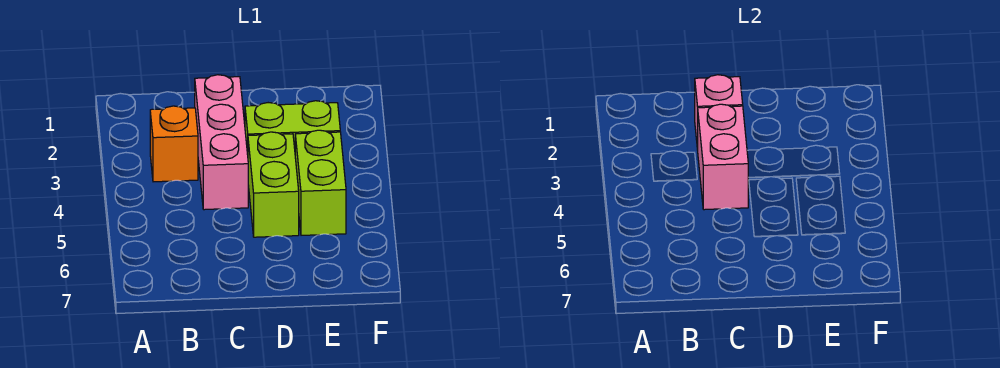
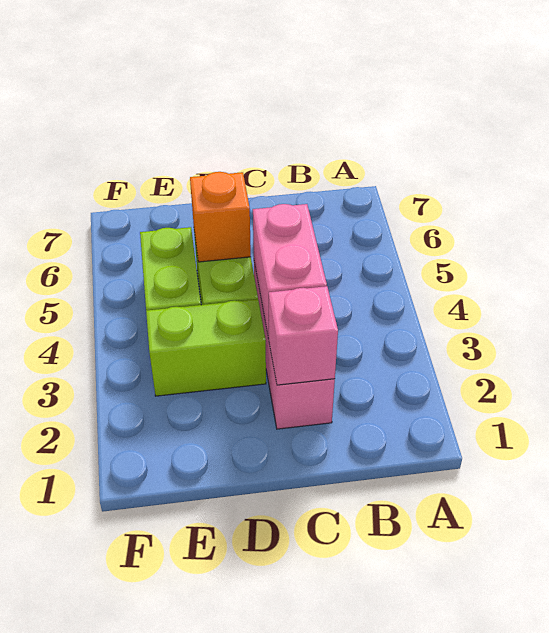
orange brick B3 level 1 -> orange brick D5 level 2

